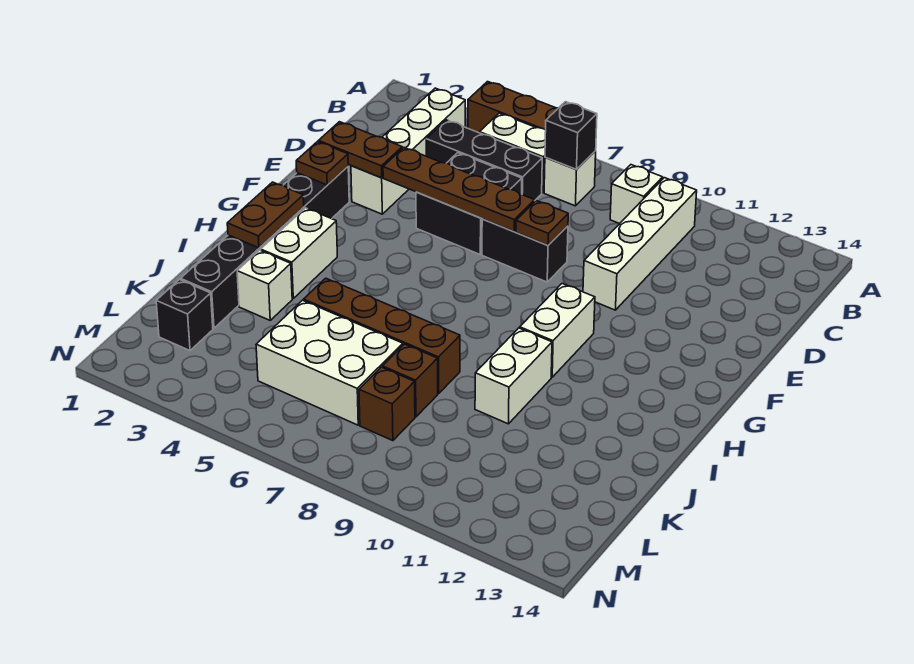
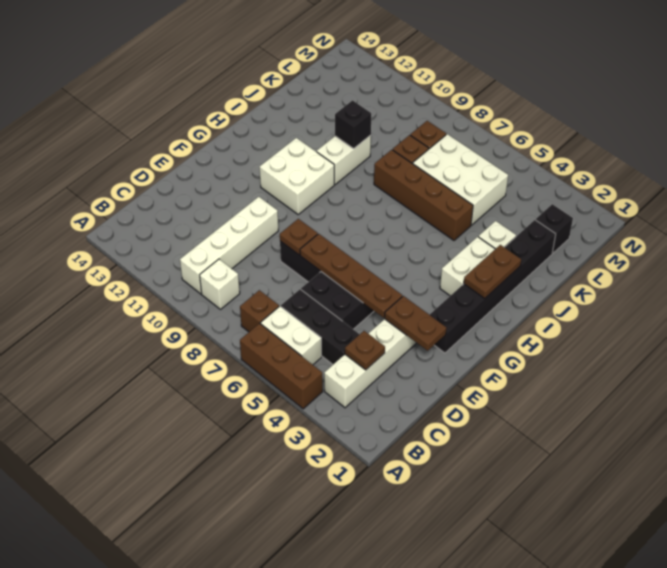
white brick B7 level 1 -> brown brick B7 level 1
black brick B7 level 2 -> black brick J10 level 2
brown plate F2 level 2 -> brown plate C3 level 2
white brick G10:H10 level 1 -> white brick G10:H11 level 1

